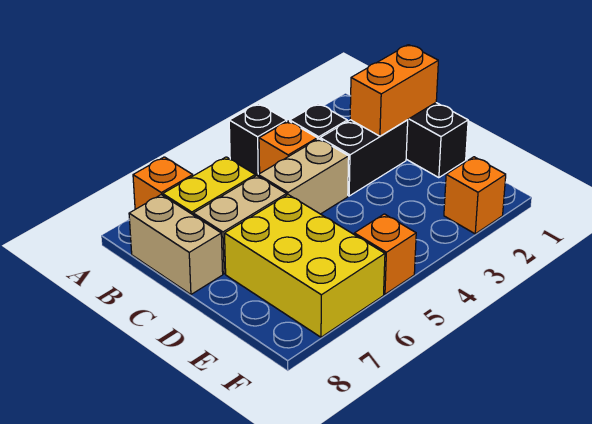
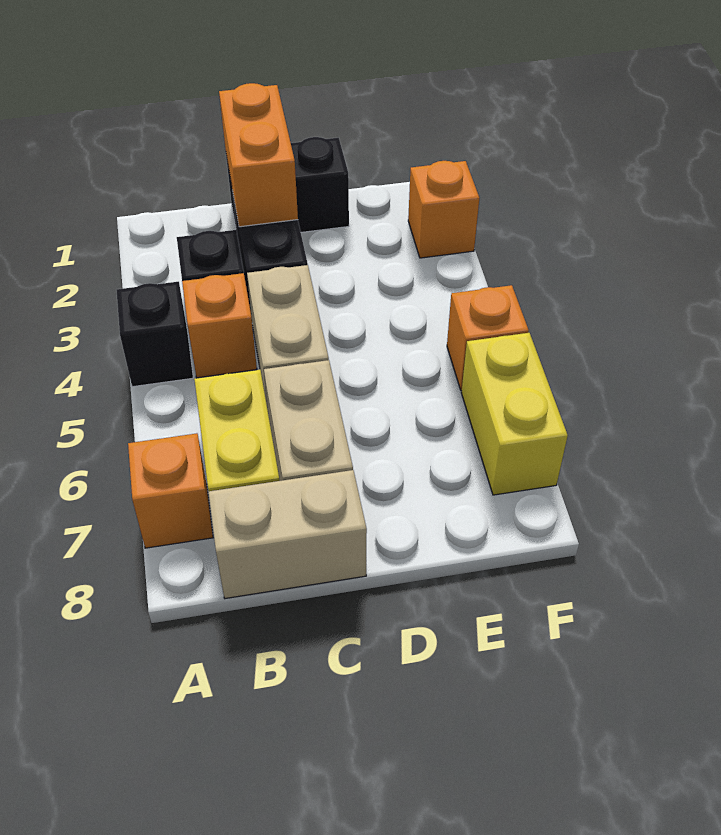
yellow brick D6:F7 level 1 -> yellow brick F6:F7 level 1

